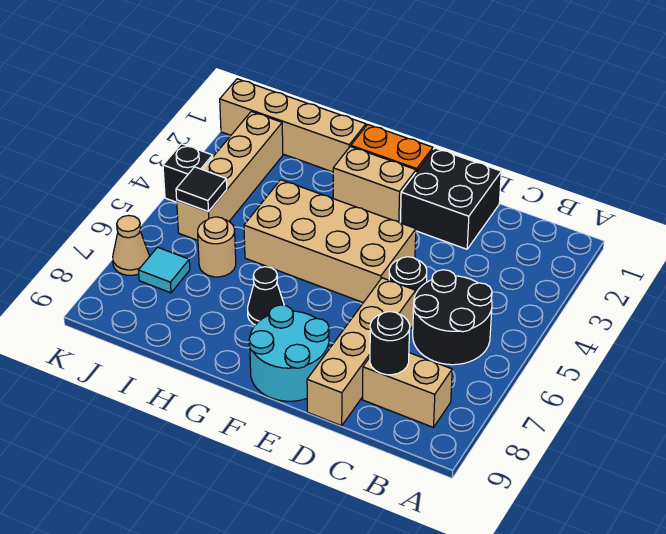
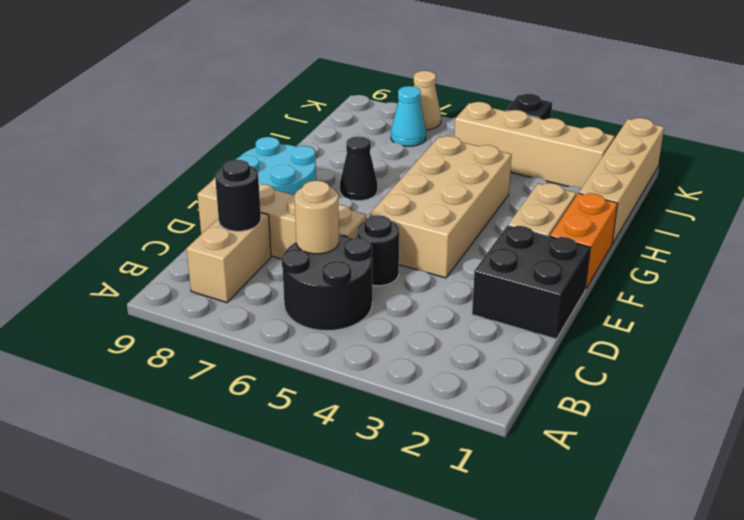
tan round brick I6 level 1 -> tan round brick C6 level 2
black tile J5 level 2 -> none
cyan tile J7 level 1 -> cyan cone J7 level 1

